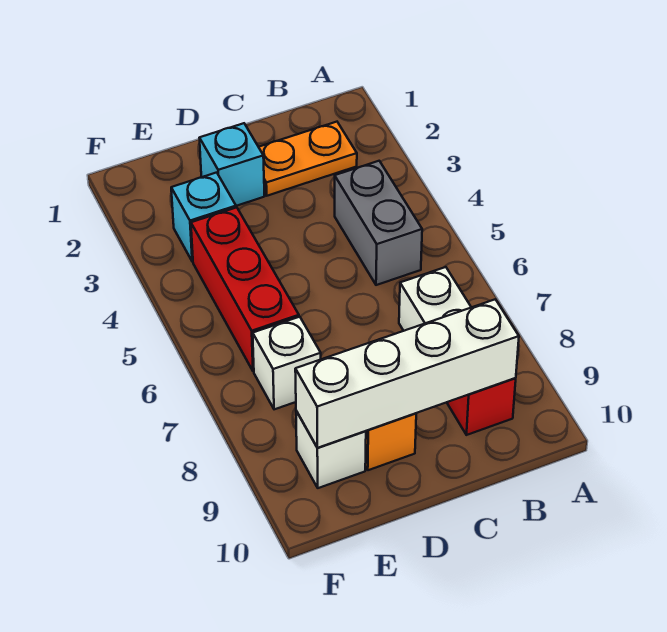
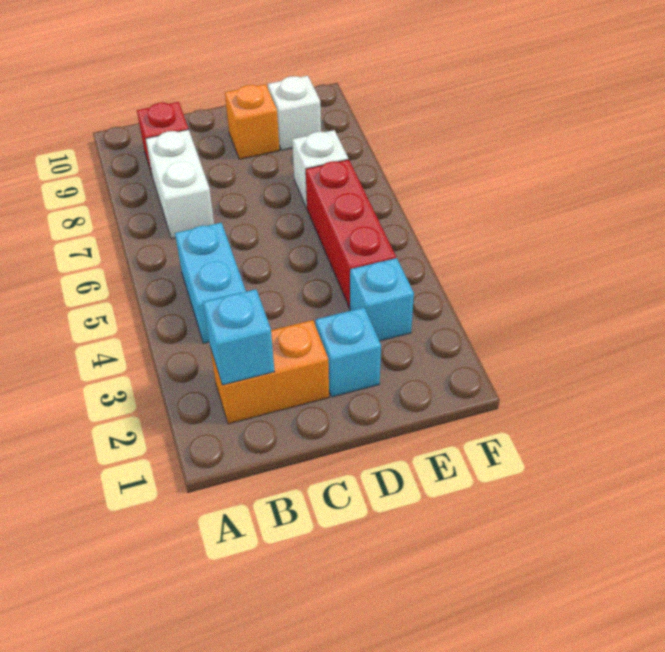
orange plate B2:C2 level 1 -> orange brick B2:C2 level 1
none -> cyan brick B2 level 2
grey brick B4:B5 level 1 -> cyan brick B4:B5 level 1
white brick B9:E9 level 2 -> none

